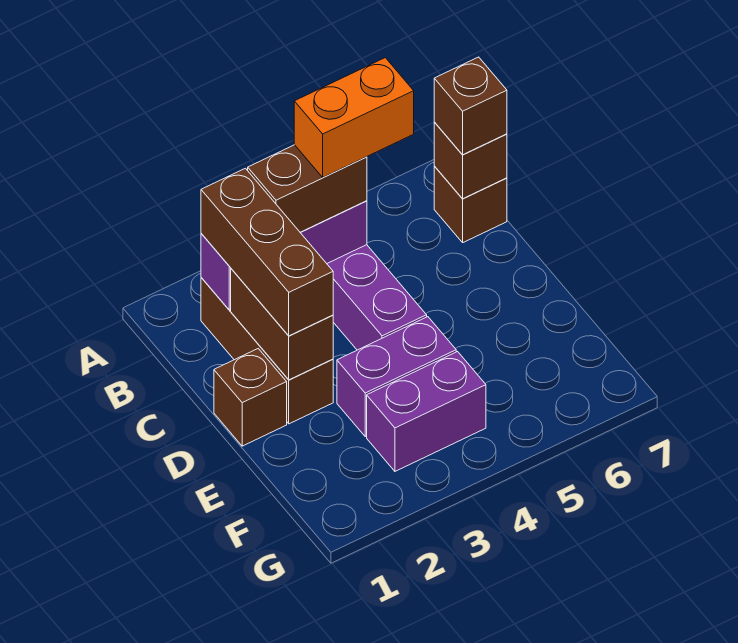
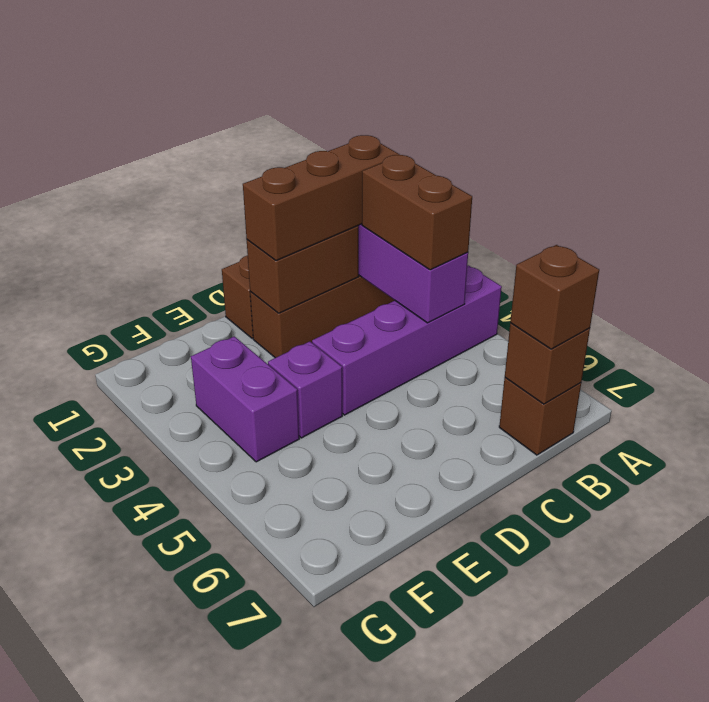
orange brick B4:B5 level 4 -> none
purple brick E3:E4 level 1 -> purple brick E4 level 1

